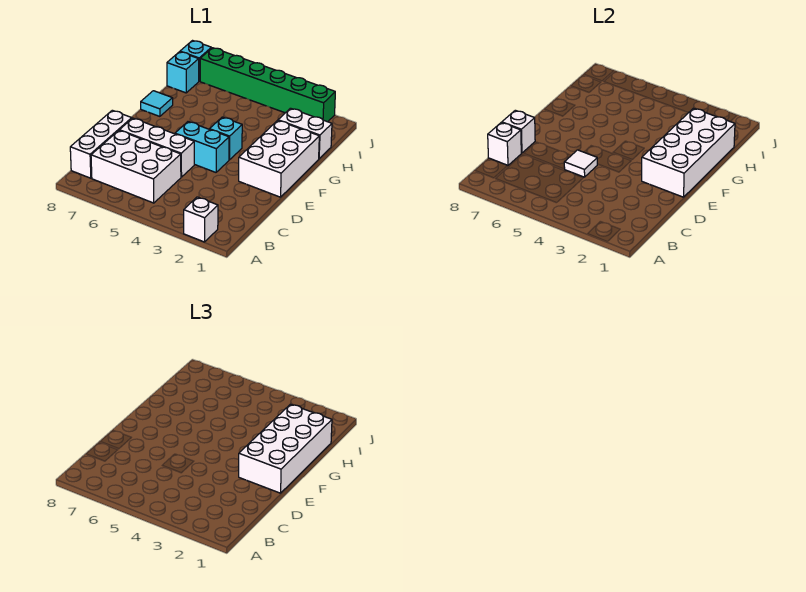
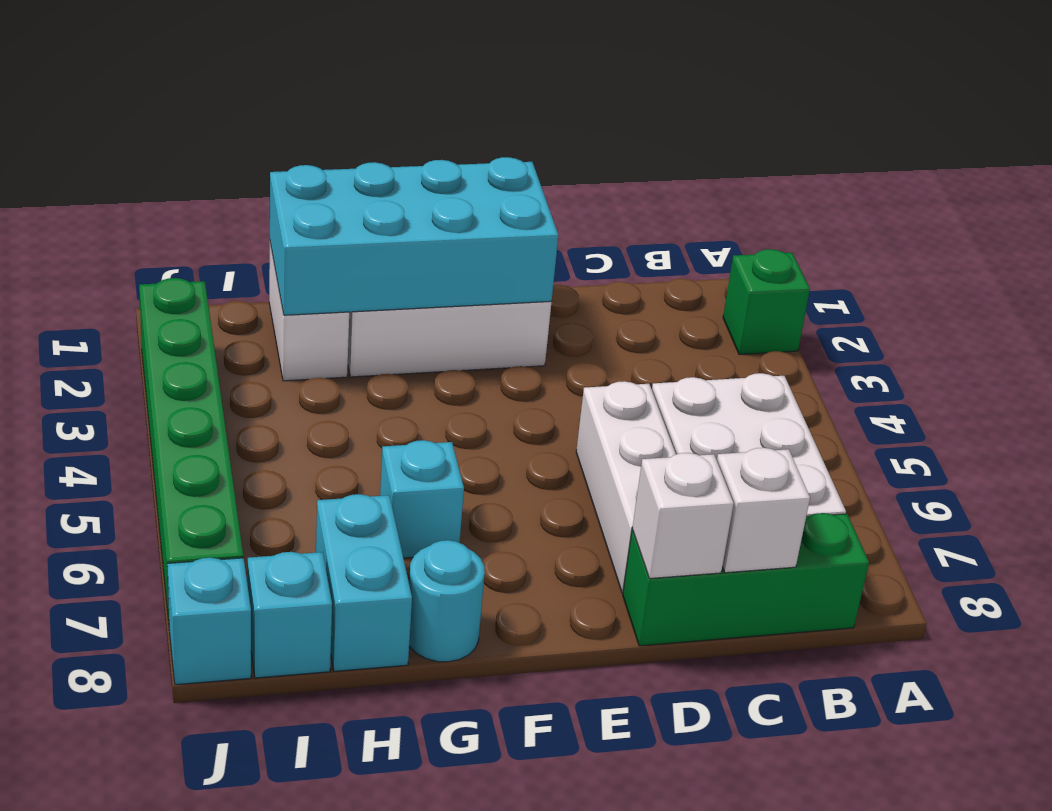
white brick A2 level 1 -> green brick A2 level 1
white brick B8:D8 level 1 -> green brick B8:D8 level 1
white tile D5 level 2 -> none
white brick E1:H2 level 2 -> cyan brick E1:H2 level 2
white brick E1:H2 level 3 -> none
cyan brick E4:E5 level 1 -> cyan brick H7:H8 level 1
cyan brick F4 level 1 -> cyan brick G6 level 1
cyan tile G8 level 1 -> cyan round brick G8 level 1

